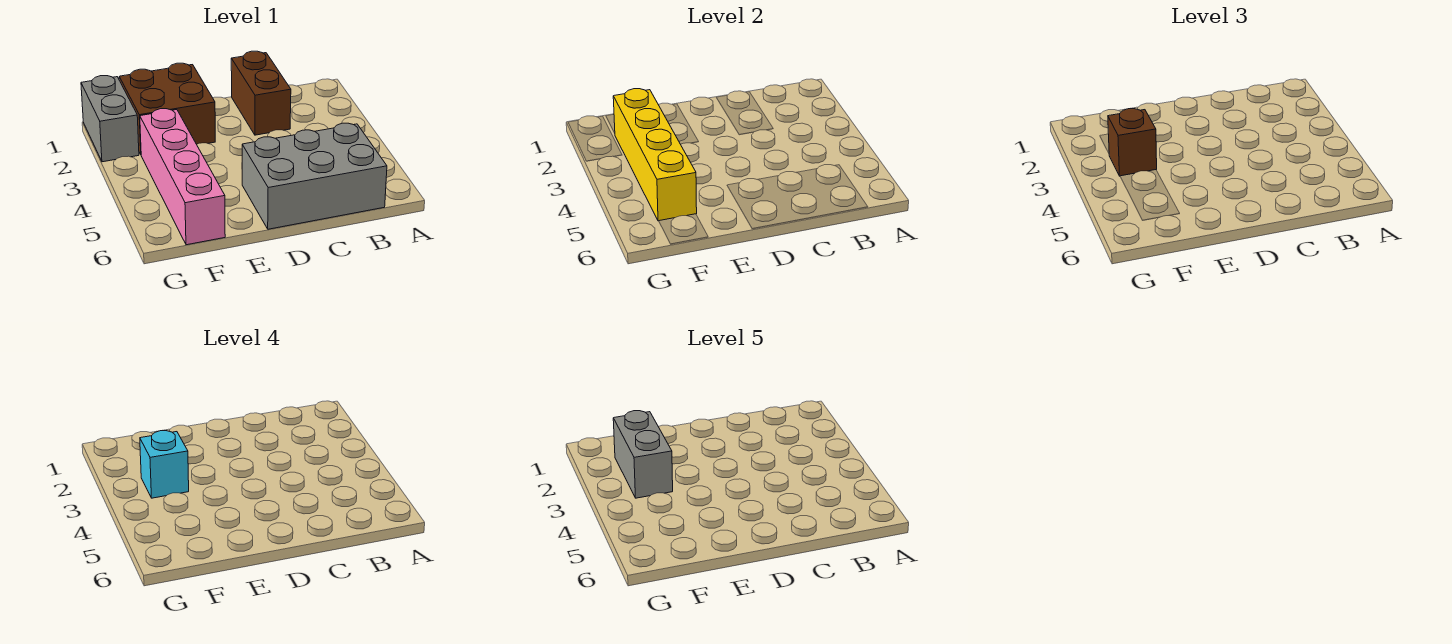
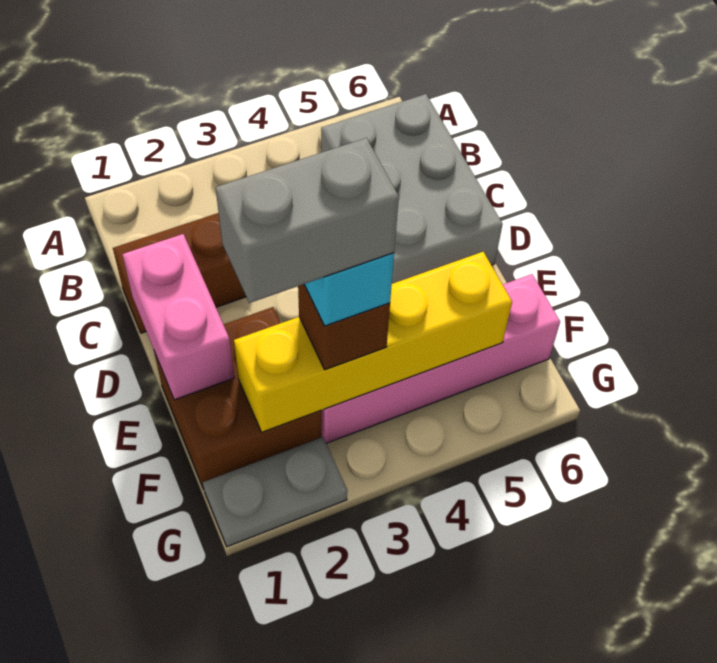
none -> pink brick D1:E1 level 2
grey brick G1:G2 level 1 -> grey plate G1:G2 level 1

